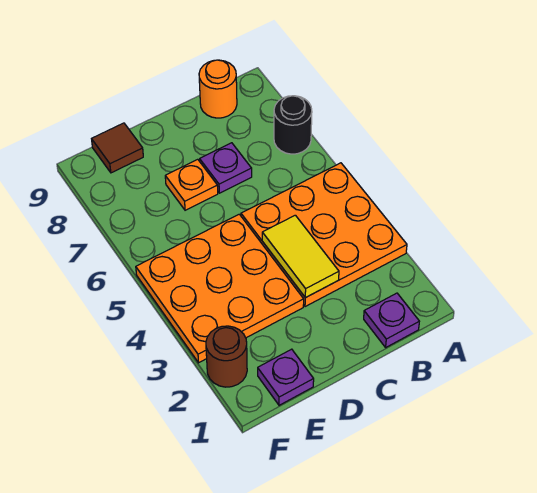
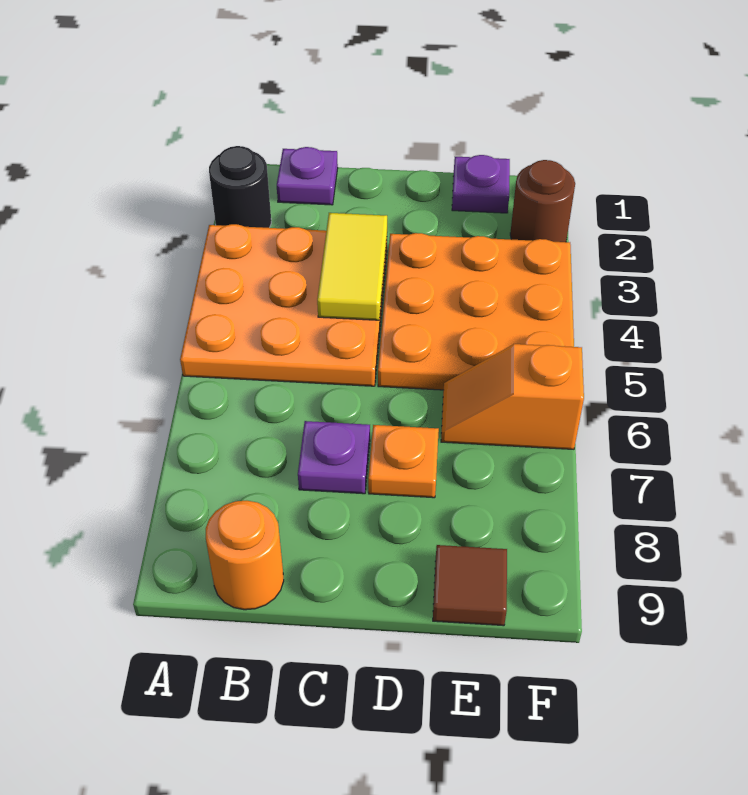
black round brick A7 level 1 -> black round brick A2 level 1
none -> orange slope E6:F6 level 1 top F

